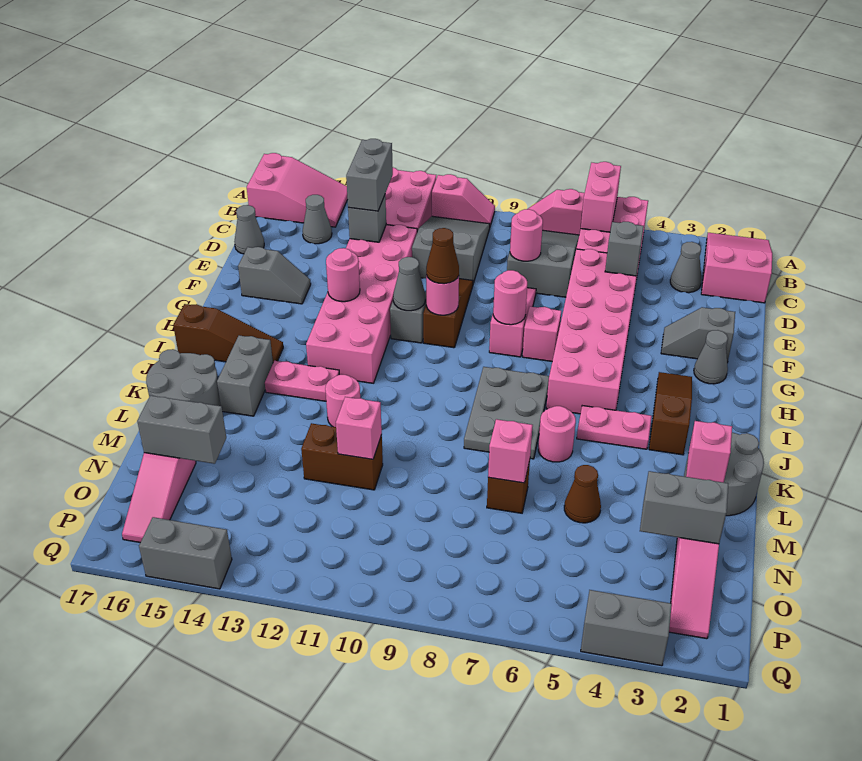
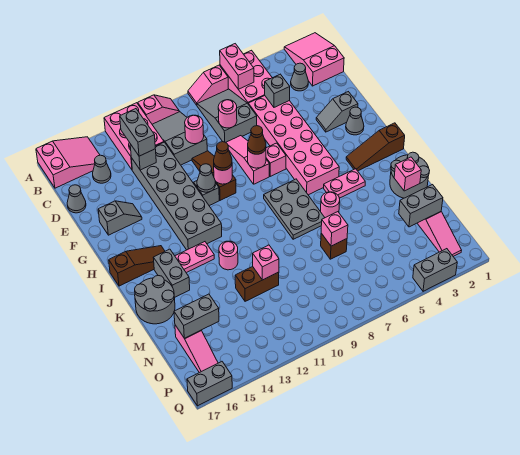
pink brick D12:I13 level 1 -> grey brick D12:I13 level 1
pink round brick G13 level 2 -> pink round brick D10 level 2
brown slope H3:J3 level 1 top J -> brown slope I1:I3 level 1 top 1
brown cone M5 level 1 -> brown cone G8 level 3
grey brick Q14:Q15 level 1 -> grey brick Q16:Q17 level 1

